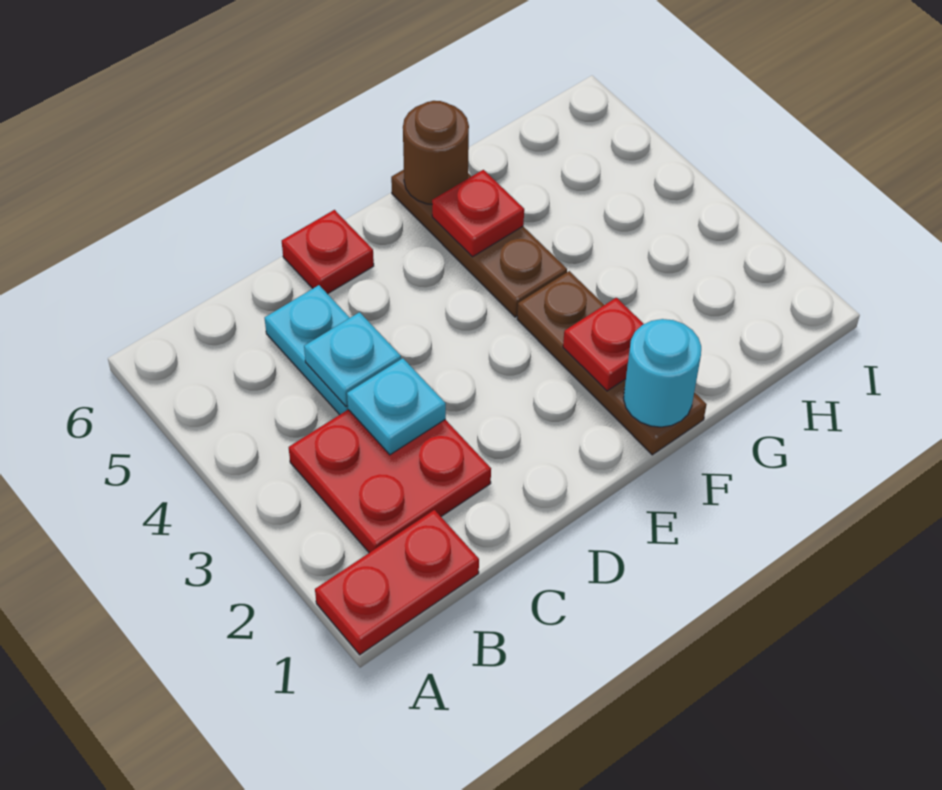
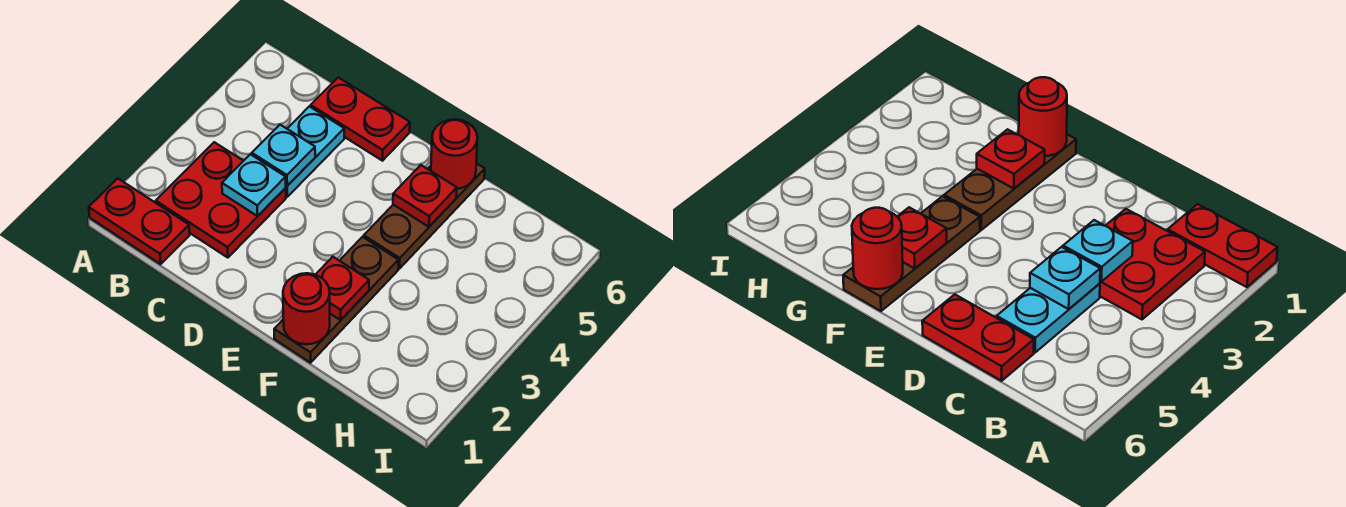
red plate D6 level 1 -> red plate C6:D6 level 1
cyan round brick F1 level 2 -> red round brick F1 level 2
brown round brick F6 level 2 -> red round brick F6 level 2

